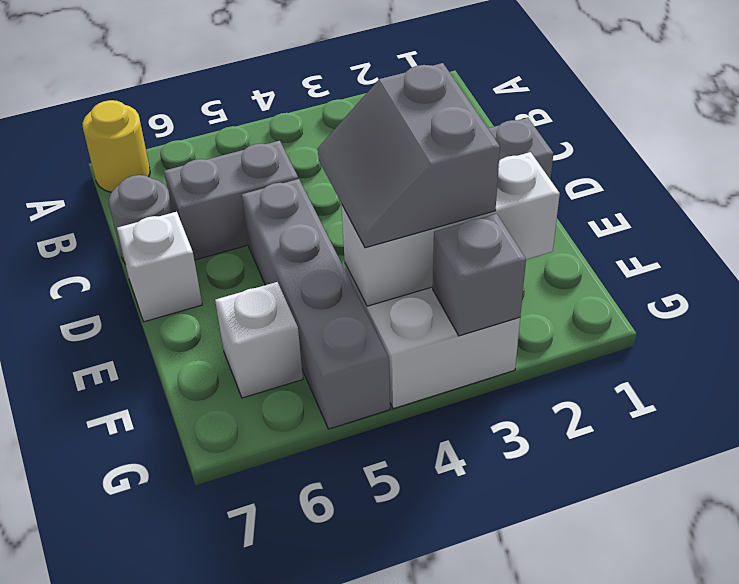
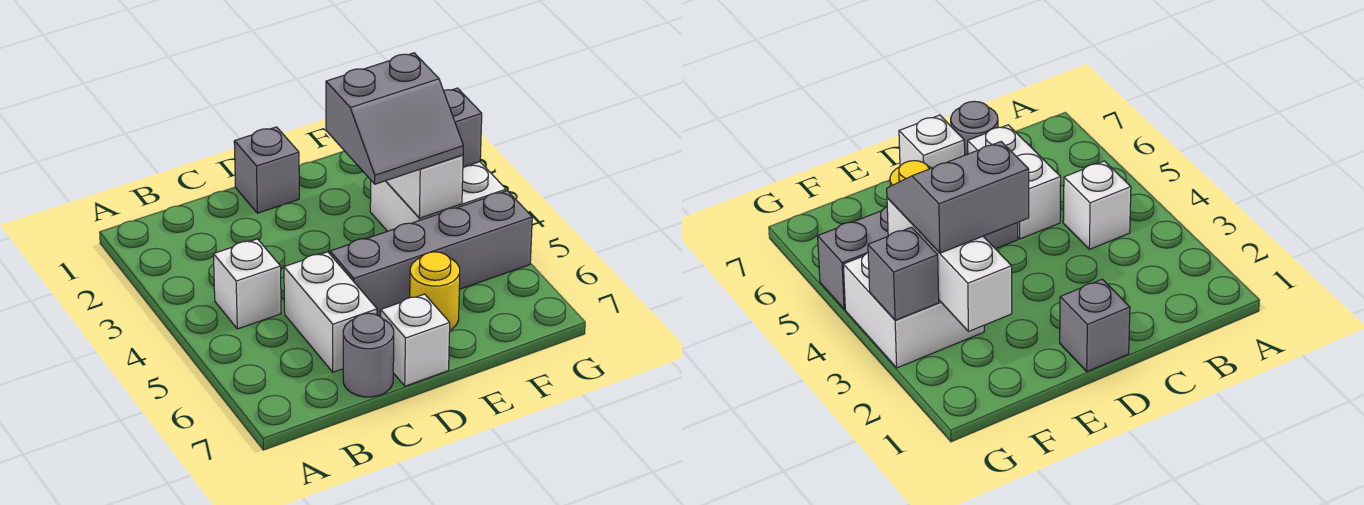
yellow round brick A7 level 1 -> yellow round brick E6 level 1
grey brick C5:C6 level 1 -> white brick C5:C6 level 1
white brick F6 level 1 -> white brick B4 level 1

